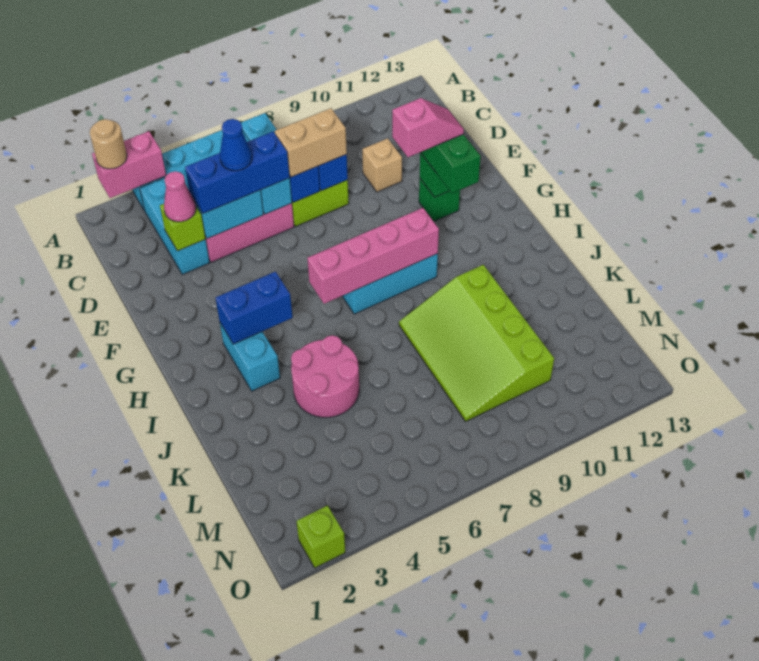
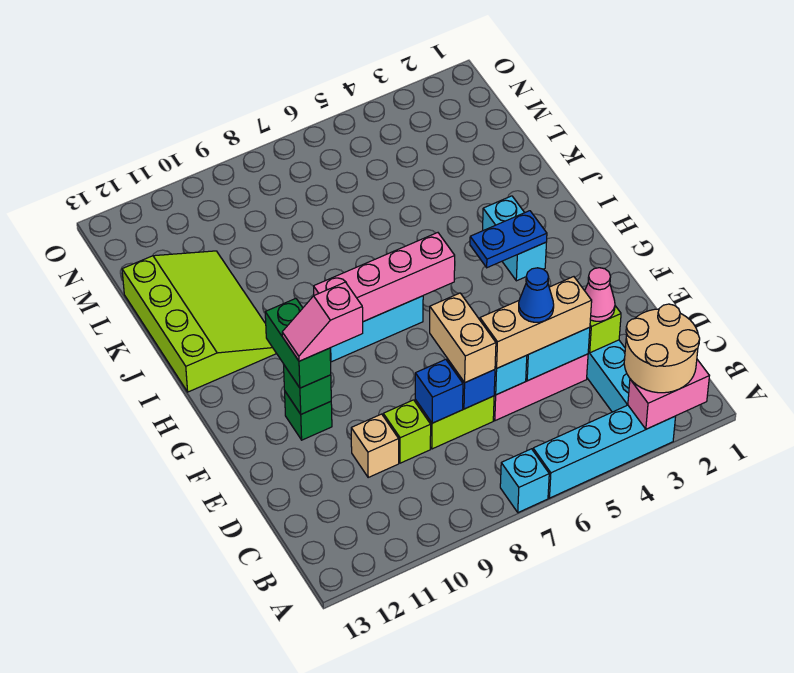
tan round brick A2 level 3 -> tan round brick A2:B3 level 3
blue brick D4:D6 level 3 -> tan brick D4:D6 level 3
tan brick D7:D8 level 3 -> tan brick D7:E7 level 3
blue brick H3:H4 level 2 -> blue plate H3:H4 level 2
pink round brick J4:K5 level 1 -> none
lime slope J8:M10 level 1 top 10 -> lime slope I11:L13 level 1 top 13
lime brick O2 level 1 -> lime brick D9 level 1

